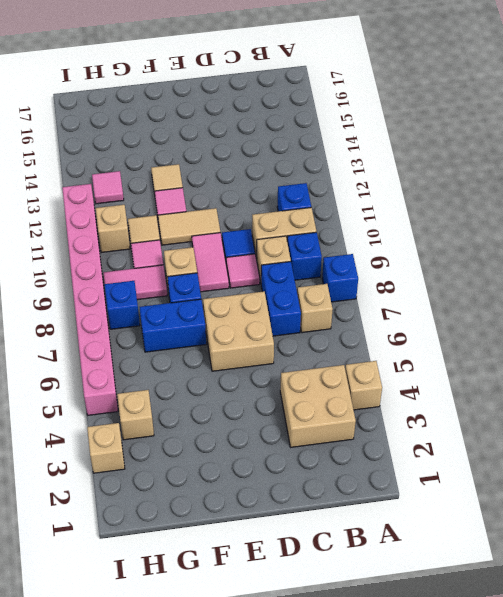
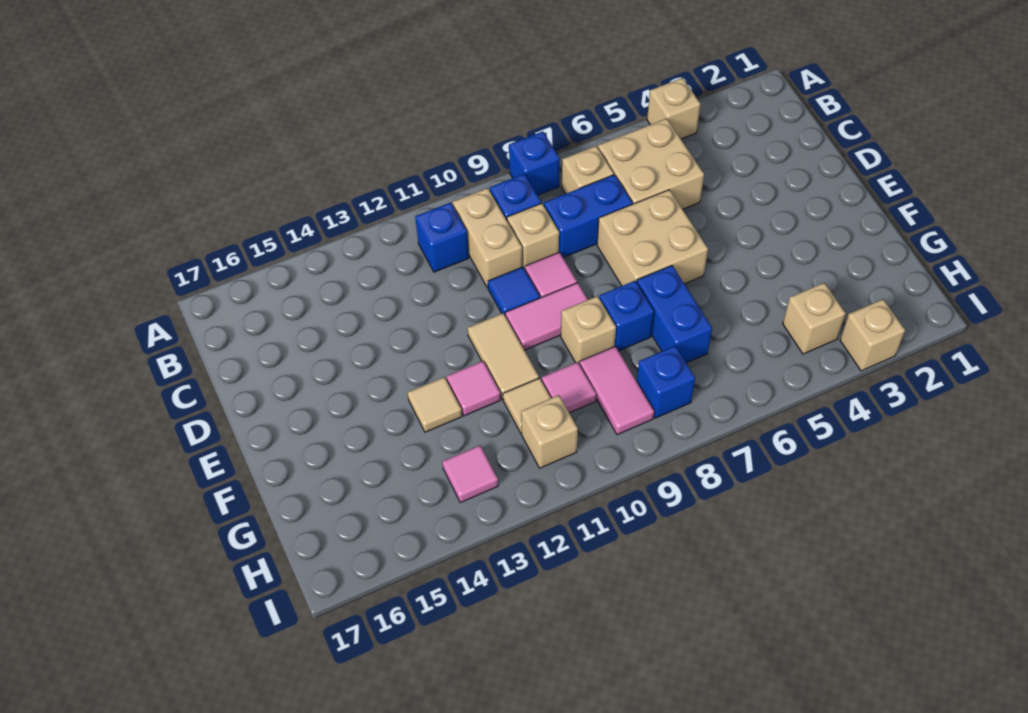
tan brick B3:C4 level 1 -> tan brick B5:C6 level 1
pink brick I5:I12 level 1 -> none

